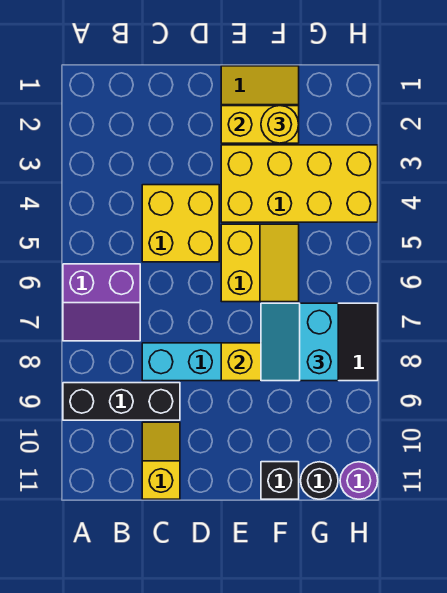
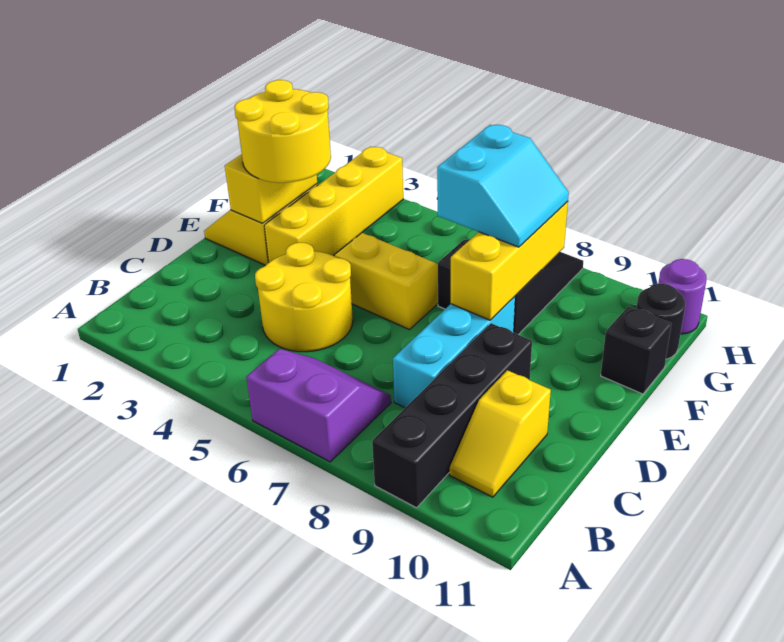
purple slope A6:B7 level 1 top 6 -> purple slope A6:B7 level 1 top A
black brick A9:C9 level 1 -> black brick A9:D9 level 1
yellow brick C4:D5 level 1 -> yellow round brick C4:D5 level 1
yellow slope C10:C11 level 1 top 11 -> yellow slope B10:C10 level 1 top C
yellow brick E3:H4 level 1 -> yellow brick E3:H3 level 1
yellow round brick F2 level 3 -> yellow round brick E2:F3 level 3
cyan slope F7:G8 level 3 top G -> cyan slope F7:G8 level 3 top 7

